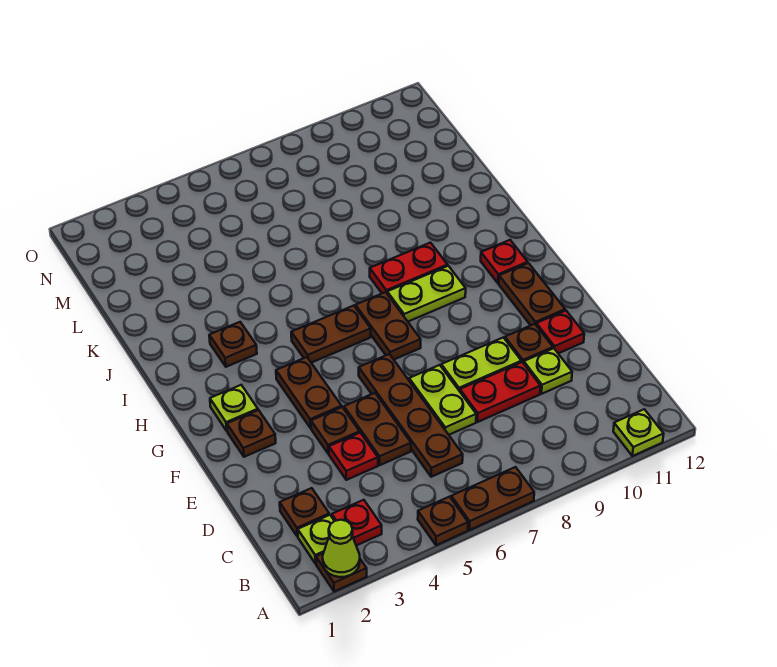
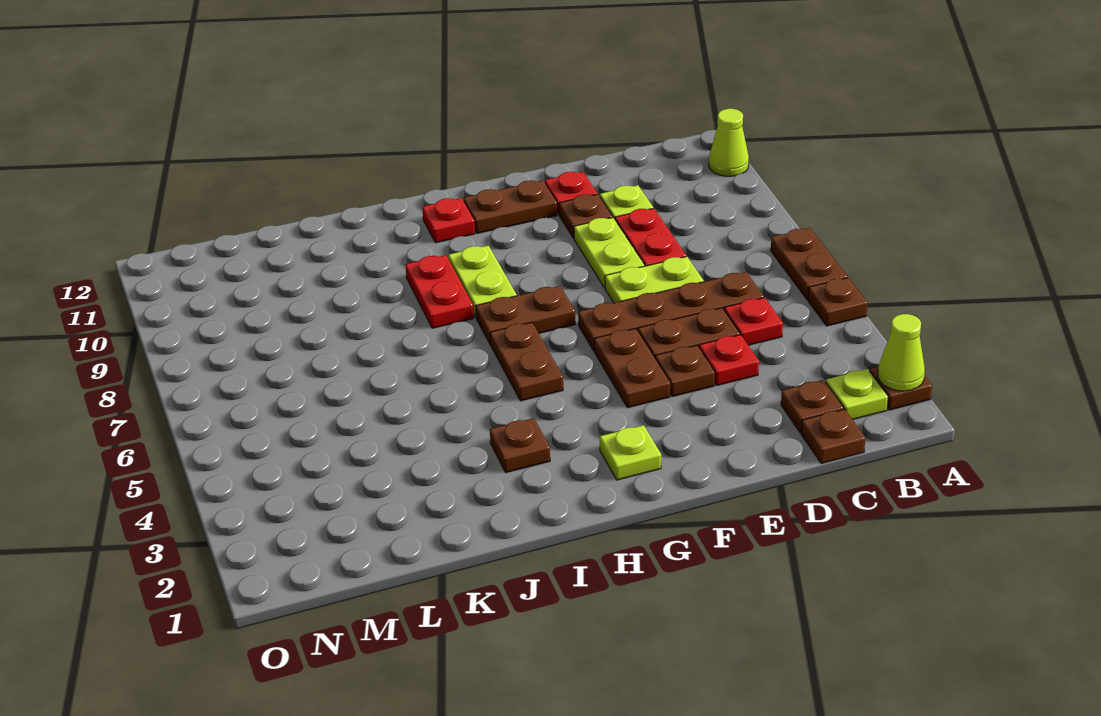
lime plate A11 level 1 -> lime cone A11 level 1
red plate B3 level 1 -> red plate C5 level 1
brown plate F2 level 1 -> brown plate C1 level 1
brown plate F4:G4 level 1 -> brown plate F4:F5 level 1

